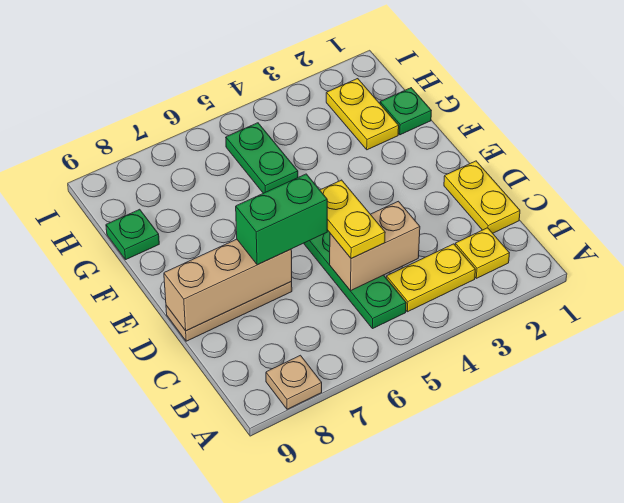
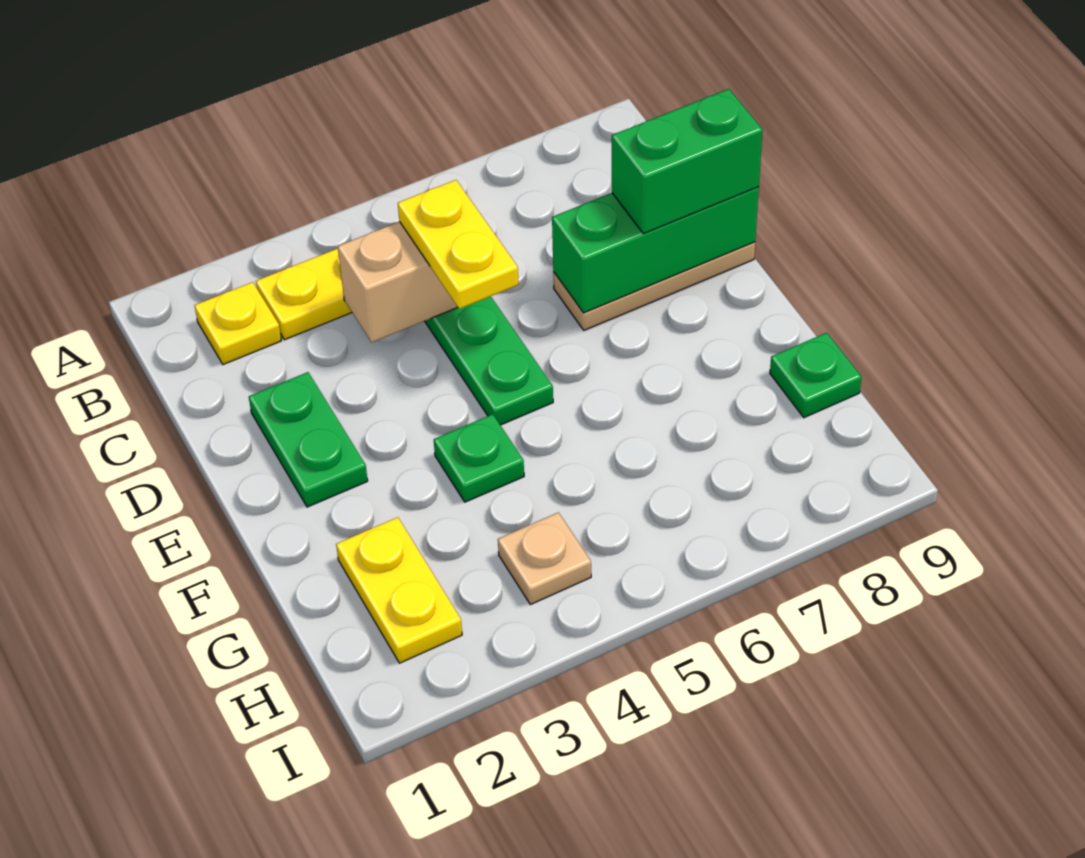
tan plate A8 level 1 -> tan plate H4 level 1
yellow plate C1:D1 level 1 -> none
green brick D6:D7 level 3 -> green brick D8:D9 level 3
tan brick D7:D9 level 2 -> green brick D7:D9 level 2
green plate G1 level 1 -> green plate F4 level 1
green plate G5:H5 level 1 -> green plate D2:E2 level 1

